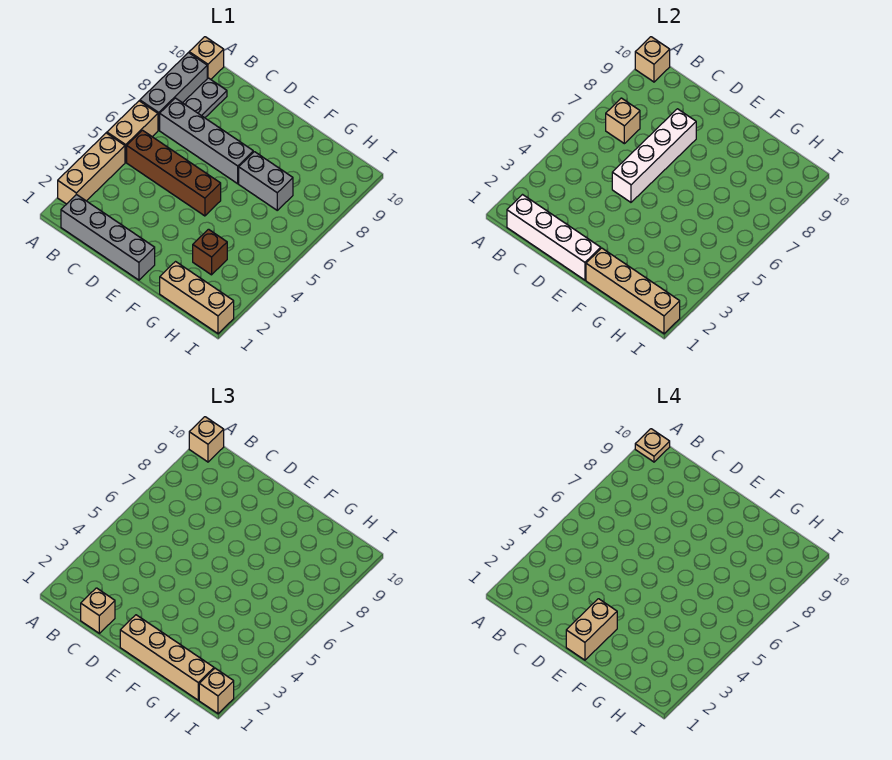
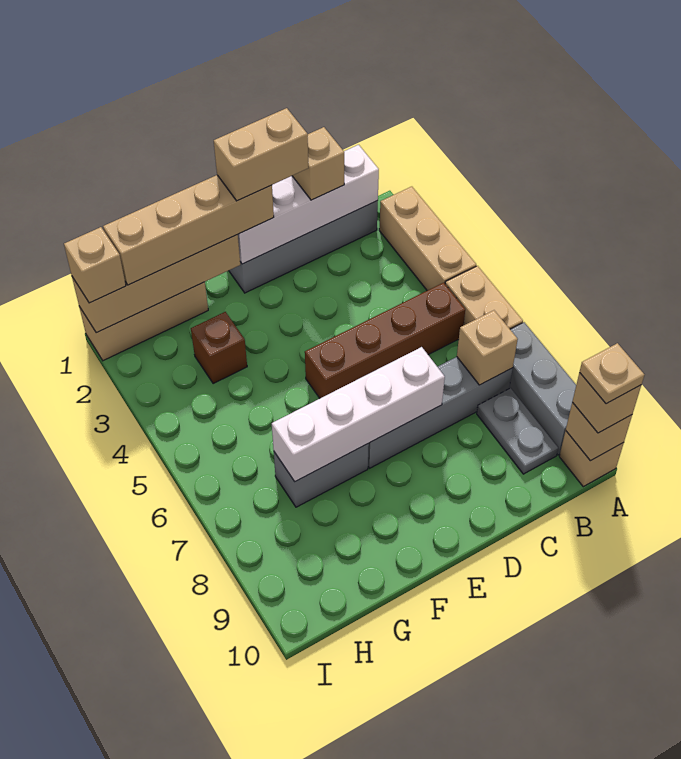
white brick D5:D8 level 2 -> white brick D7:G7 level 2
tan brick E1:E2 level 4 -> tan brick D1:E1 level 4

